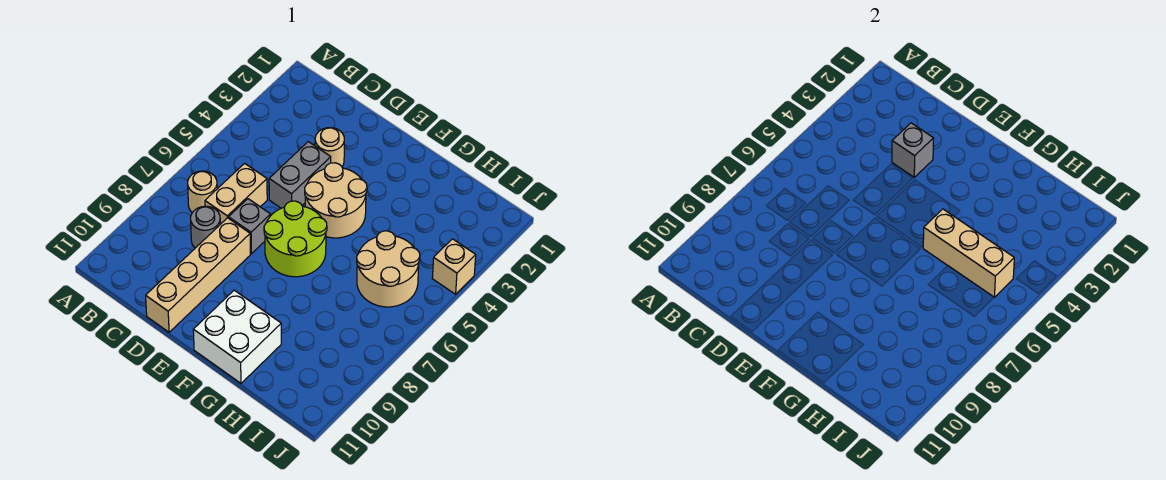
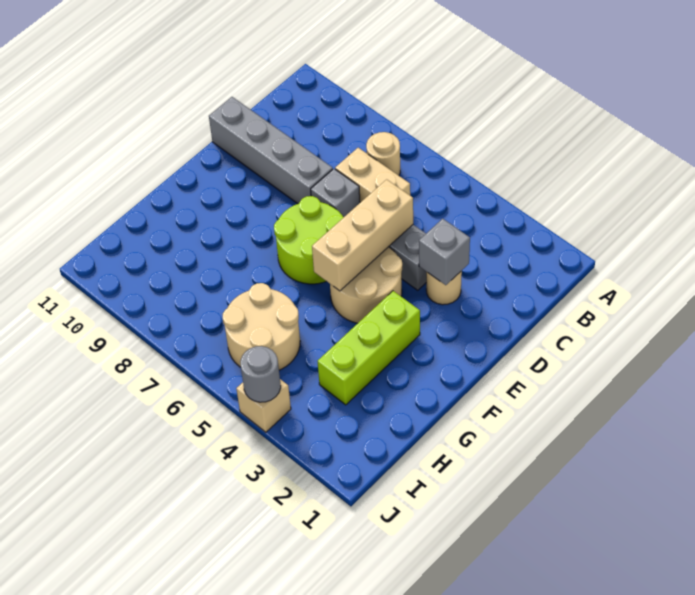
grey round brick C8 level 1 -> grey round brick J4 level 2
tan brick D8:D11 level 1 -> grey brick D8:D11 level 1
none -> lime brick F3:H3 level 1
white brick F10:G11 level 1 -> none
tan brick G5:I5 level 2 -> tan brick D5:F5 level 2

